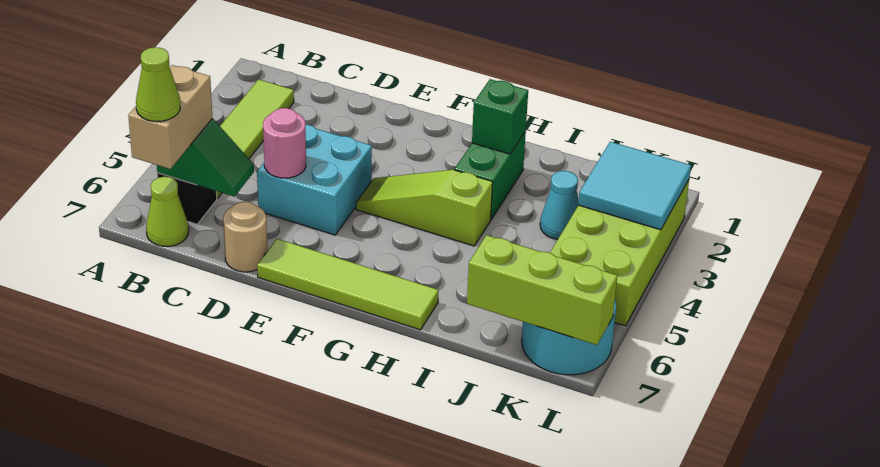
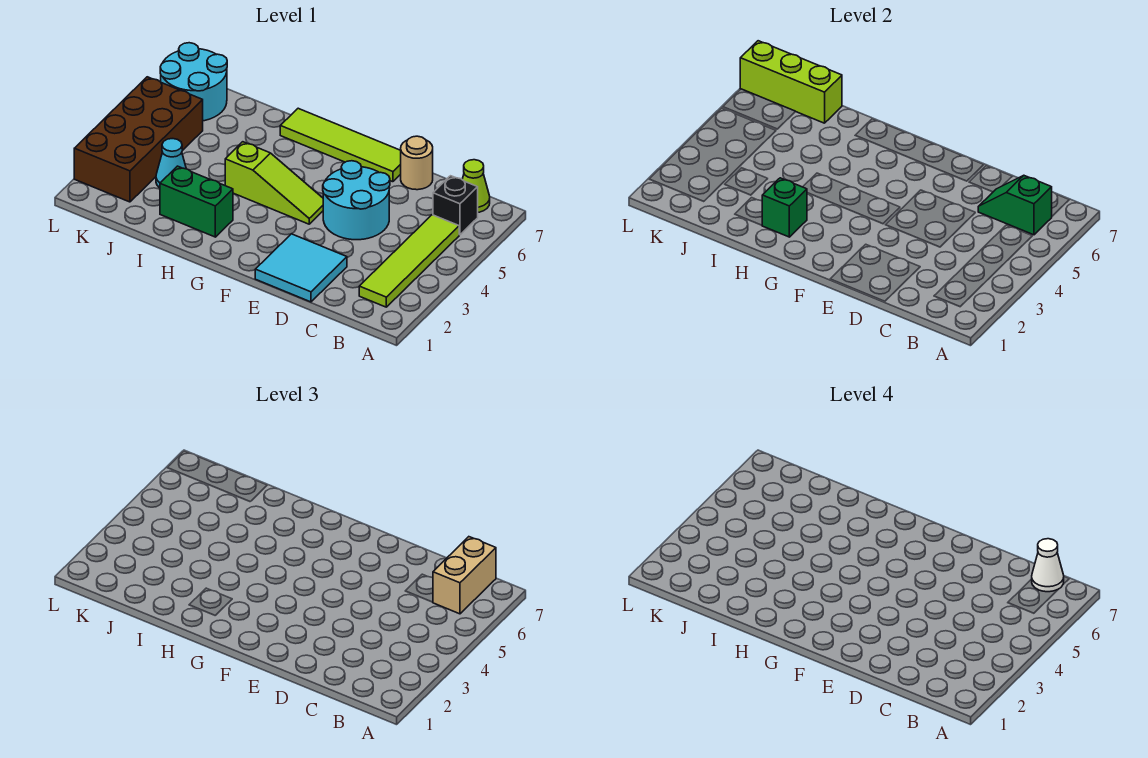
lime cone B7 level 4 -> white cone B7 level 4
cyan brick D4:E5 level 1 -> cyan round brick D4:E5 level 1
pink round brick D5 level 2 -> none
green brick H2:H3 level 1 -> green brick H2:I2 level 1
lime brick K2:L5 level 1 -> brown brick K2:L5 level 1
cyan tile K2:L3 level 2 -> cyan tile D1:E2 level 1

